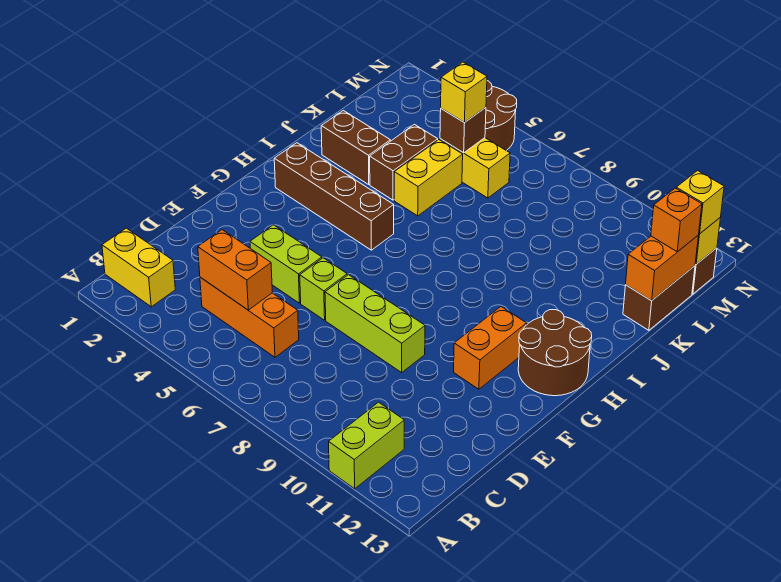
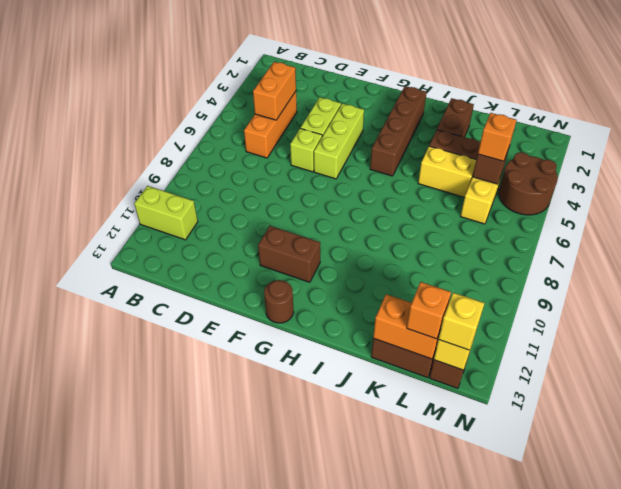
yellow brick B1:B2 level 1 -> none
lime brick E7:E9 level 1 -> lime brick F4:F6 level 1
orange brick F11:G11 level 1 -> brown brick F11:G11 level 1
brown round brick G12:H13 level 1 -> brown round brick G13 level 1
yellow brick L5 level 3 -> orange brick L5 level 3

